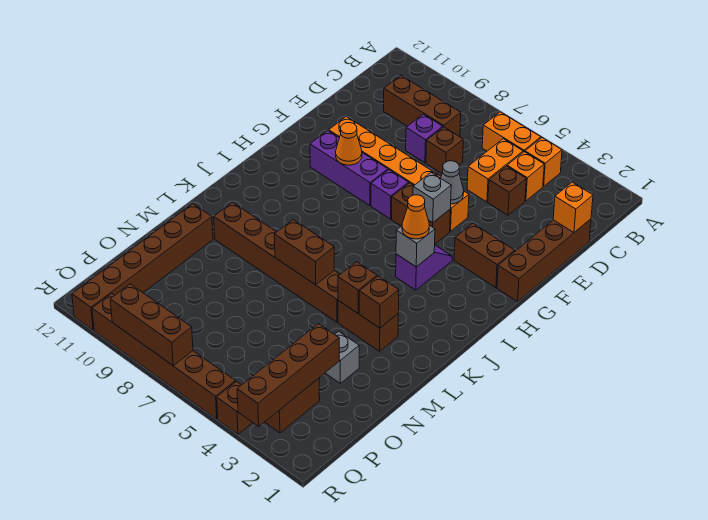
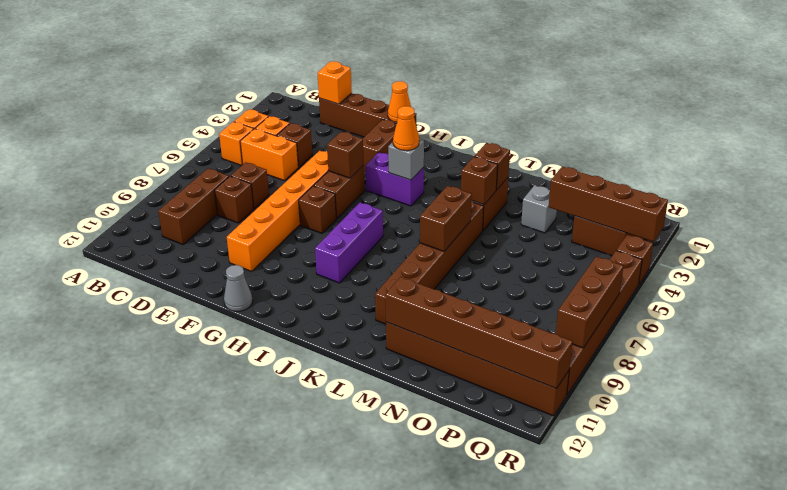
orange brick B5:B6 level 1 -> orange brick B5 level 1
purple brick D8 level 1 -> brown brick D8 level 1
grey cone F5 level 2 -> grey cone G12 level 1
grey brick G5 level 2 -> brown brick G5 level 2
purple brick G7 level 1 -> brown brick G7 level 1
purple brick G8:G10 level 1 -> purple brick I7:I9 level 1
orange cone G9 level 2 -> orange cone G1 level 2
purple slope H4:I4 level 1 top I -> purple brick H4:I4 level 1
none -> brown brick M11:R11 level 2

